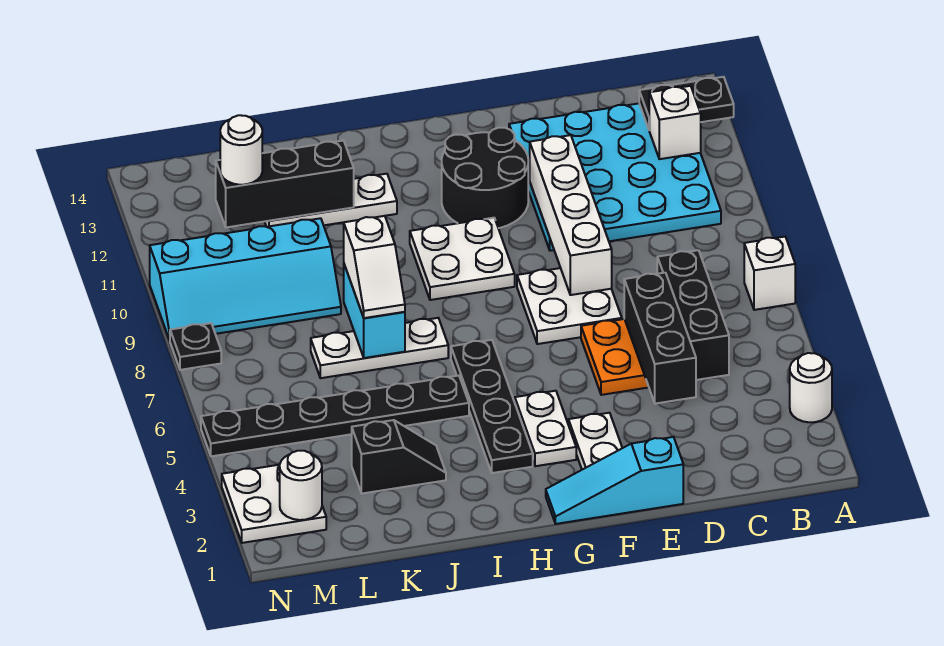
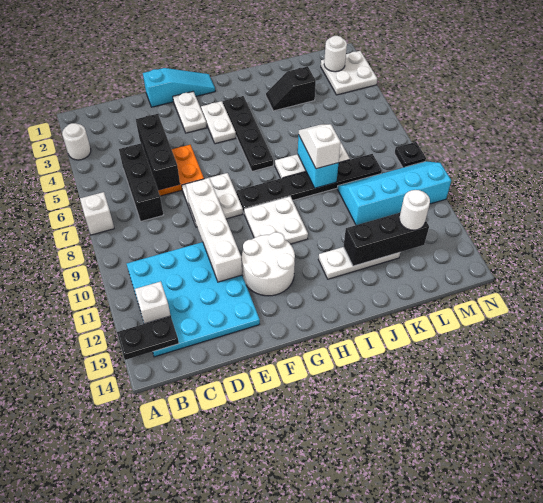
black round brick F11:G12 level 1 -> white round brick F11:G12 level 1
black plate I5:N5 level 1 -> black plate G8:L8 level 1

